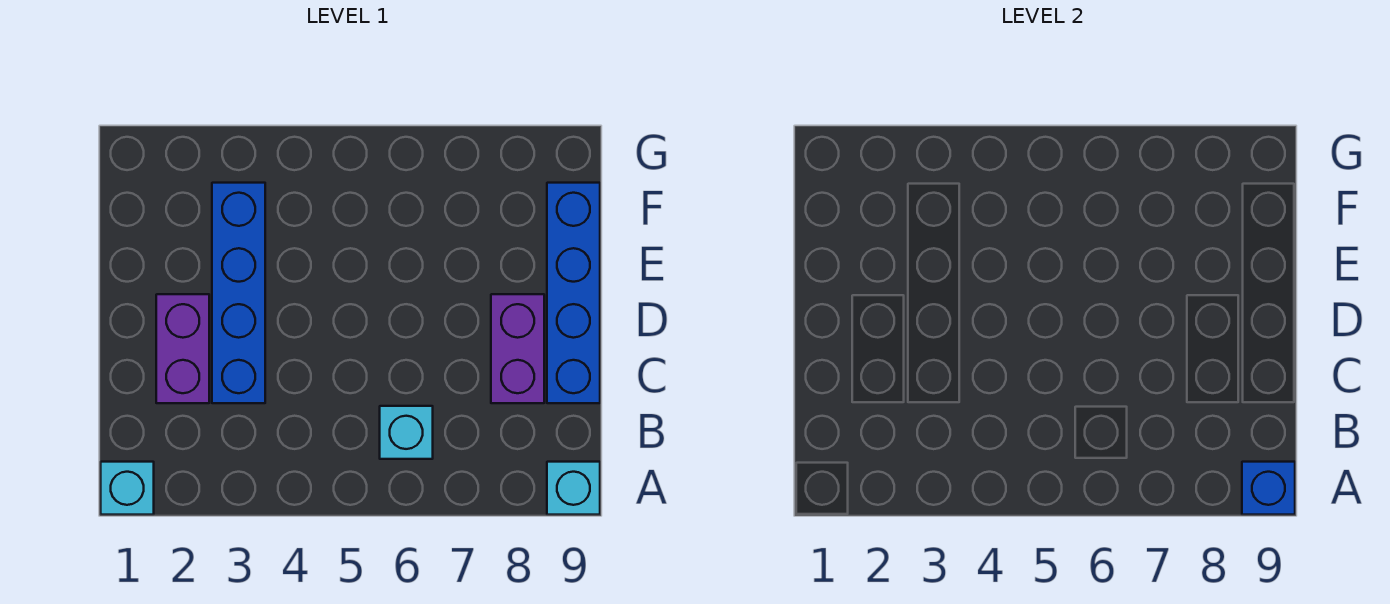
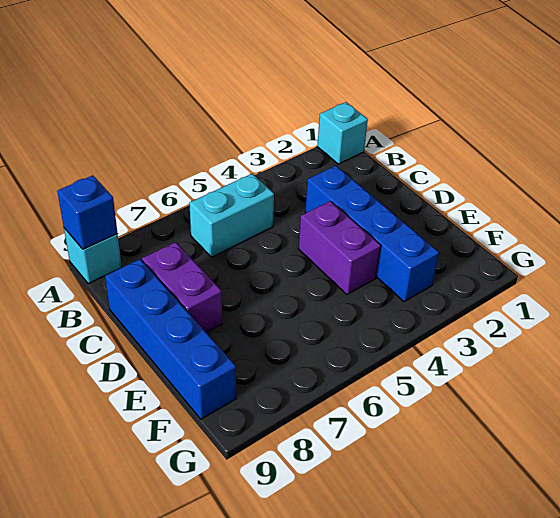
cyan brick B6 level 1 -> cyan brick B5:B6 level 1
purple brick C2:D2 level 1 -> purple brick D4:E4 level 1

